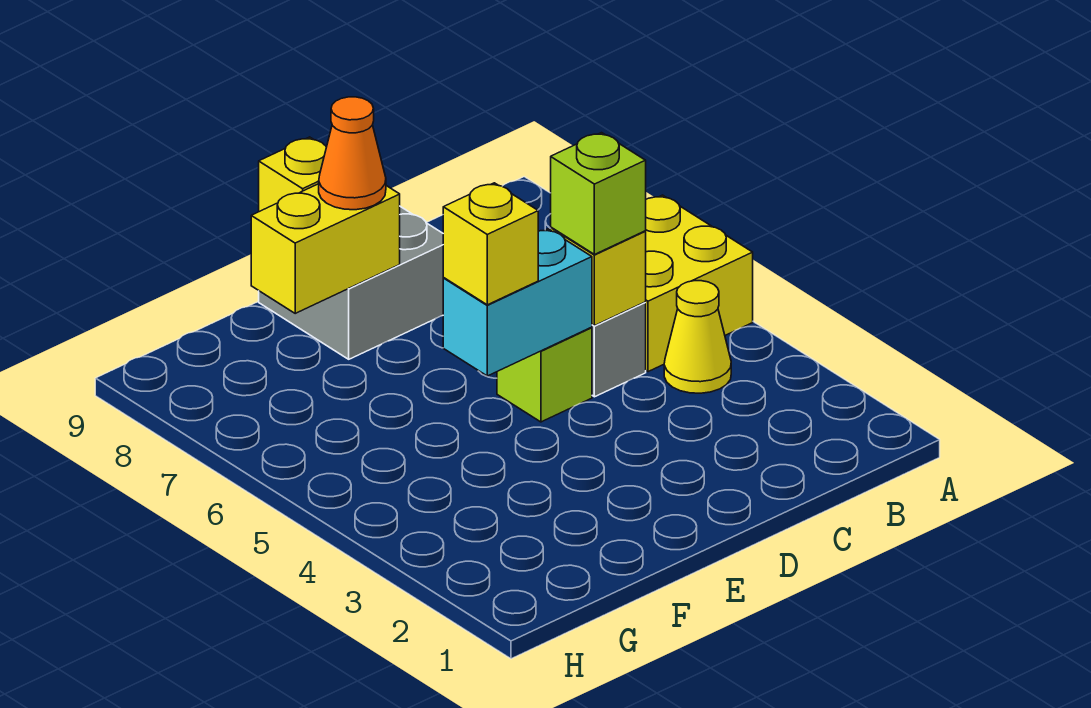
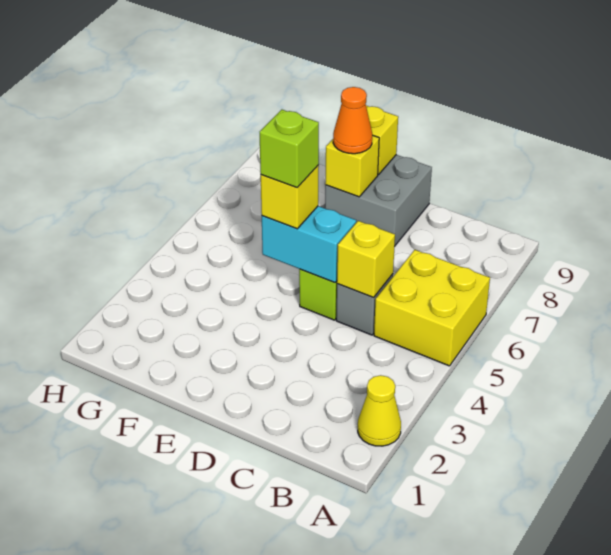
yellow cone B4 level 1 -> yellow cone A2 level 1
lime brick C5 level 3 -> lime brick E5 level 4
yellow brick E8:F8 level 2 -> yellow brick E8 level 2

